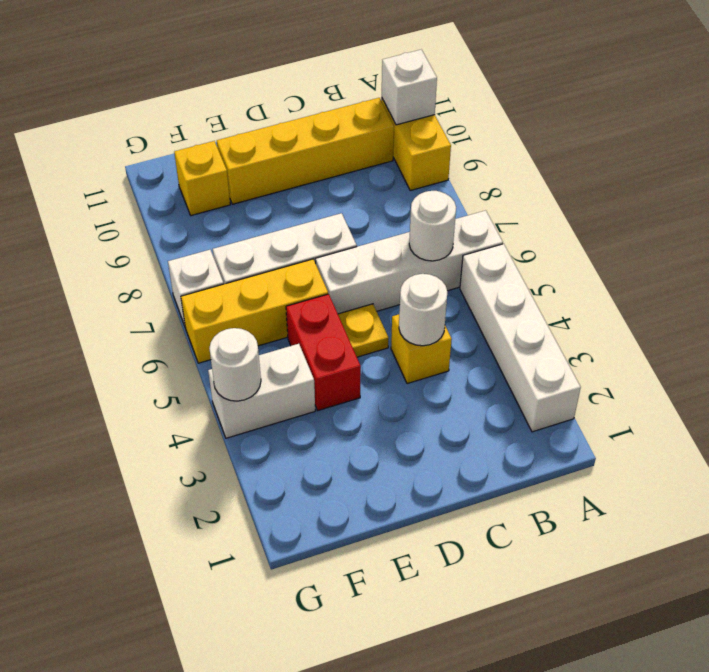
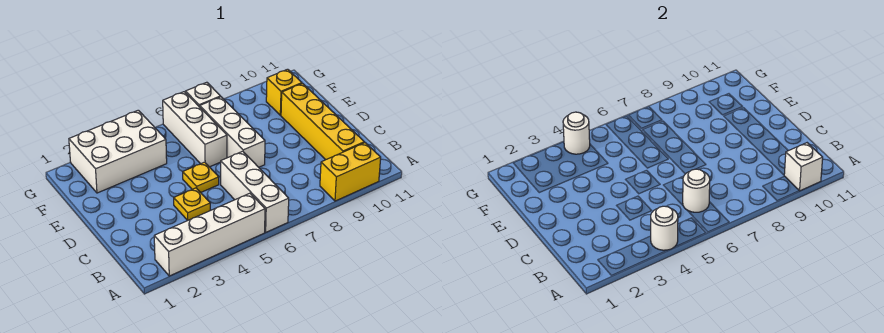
white brick A6:D6 level 1 -> white brick A6:C6 level 1
yellow brick C4 level 1 -> yellow plate C4 level 1
white round brick C4 level 2 -> white round brick A4 level 2
red brick E4:E5 level 1 -> none
yellow brick E6:G6 level 1 -> white brick E6:G6 level 1
white brick F4:G4 level 1 -> white brick F2:G4 level 1

